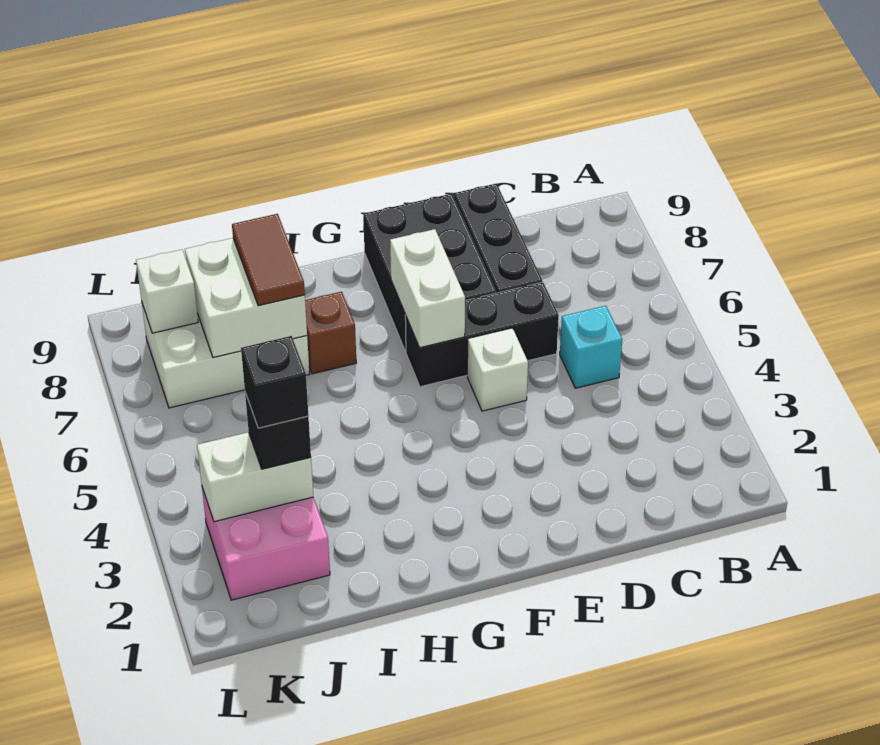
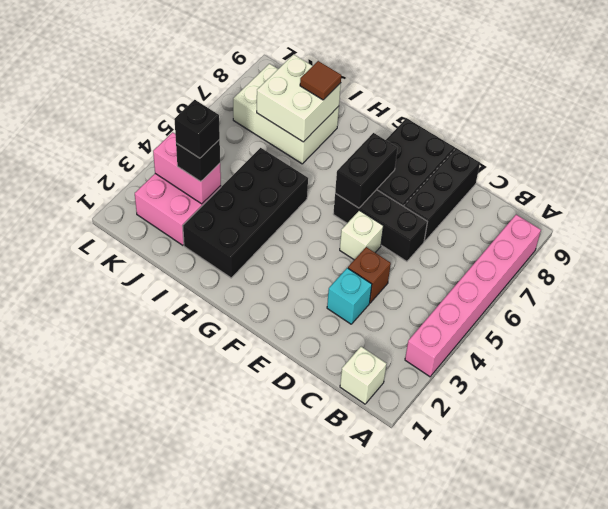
none -> pink brick A3:A8 level 1
cyan brick C5 level 1 -> cyan brick D3 level 1
white brick F6:F7 level 2 -> black brick F6:F7 level 2
none -> black brick H2:I5 level 1
brown brick H7 level 1 -> brown brick D4 level 1
brown tile I7:I8 level 3 -> brown tile I8 level 3
white brick J3:K3 level 2 -> pink brick J3:K3 level 2
white brick K8 level 2 -> white brick B1 level 1

